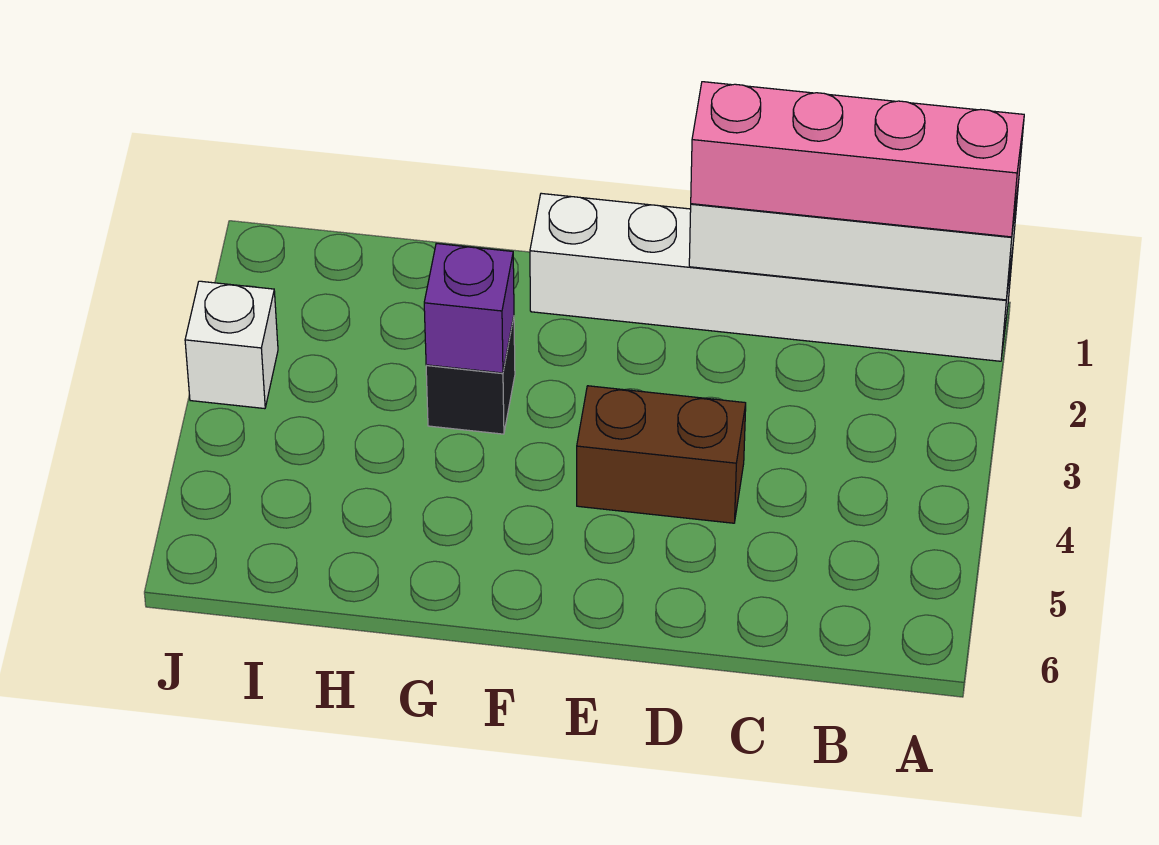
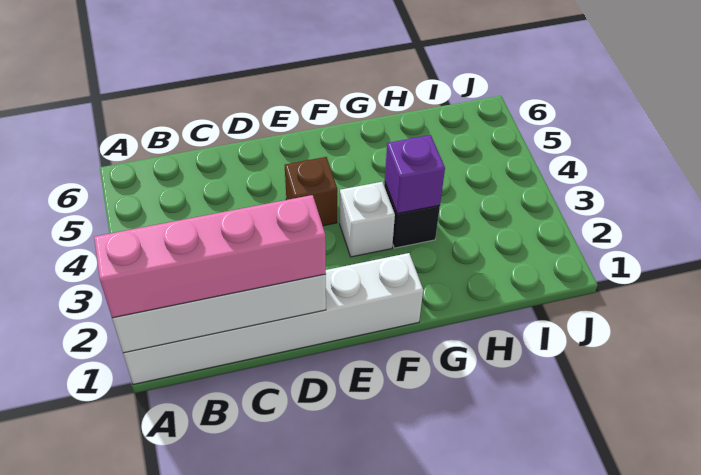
brown brick D4:E4 level 1 -> brown brick E4 level 1
white brick J3 level 1 -> white brick F3 level 1

